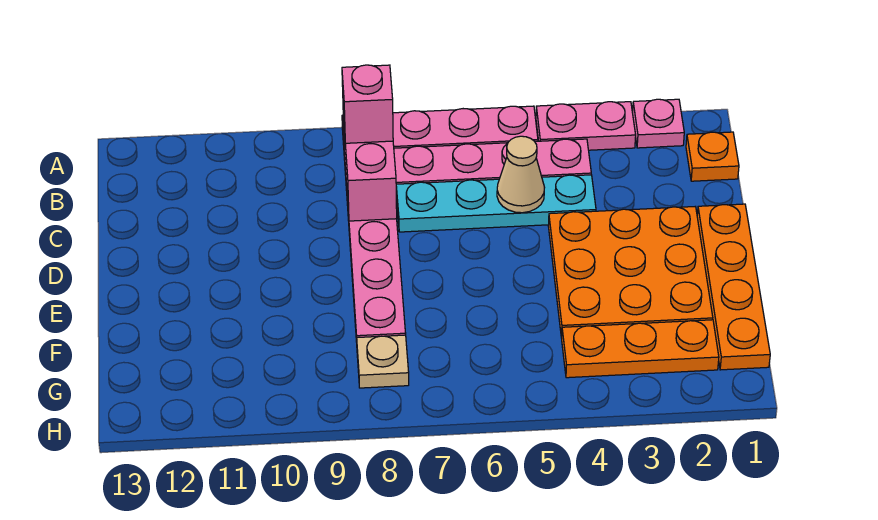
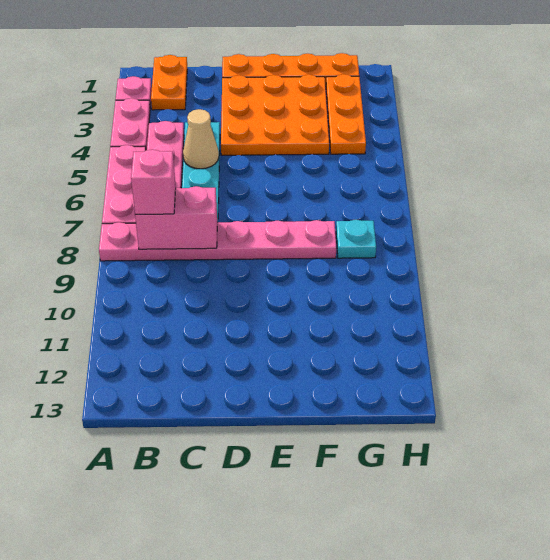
orange plate B1 level 1 -> orange plate B1:B2 level 1
tan plate G8 level 1 -> cyan plate G8 level 1

